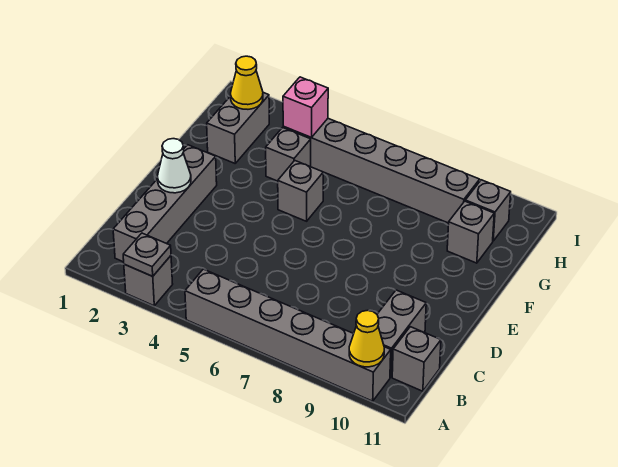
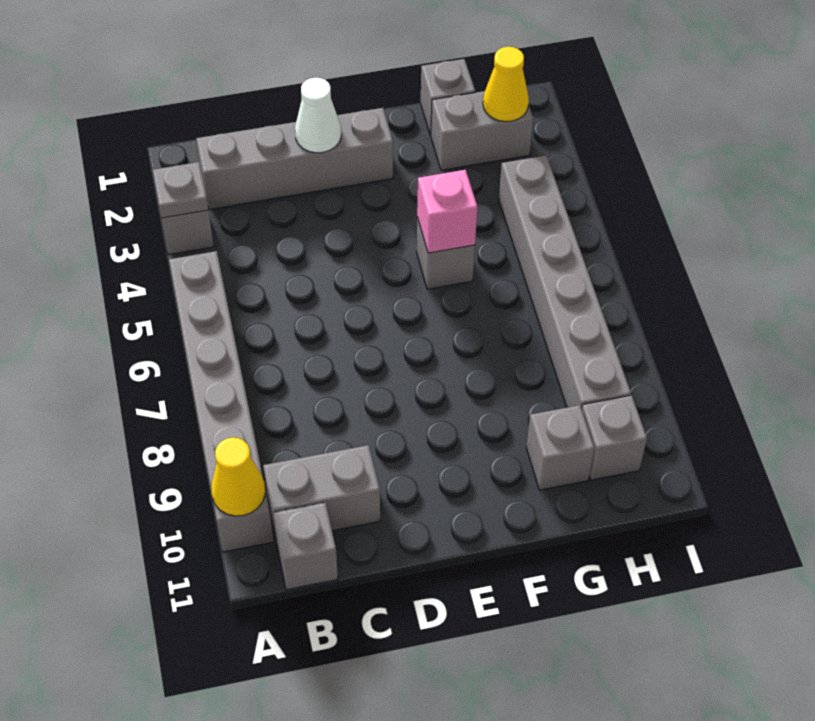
grey brick G4 level 1 -> grey brick G1 level 1
pink brick H4 level 2 -> pink brick F5 level 2

